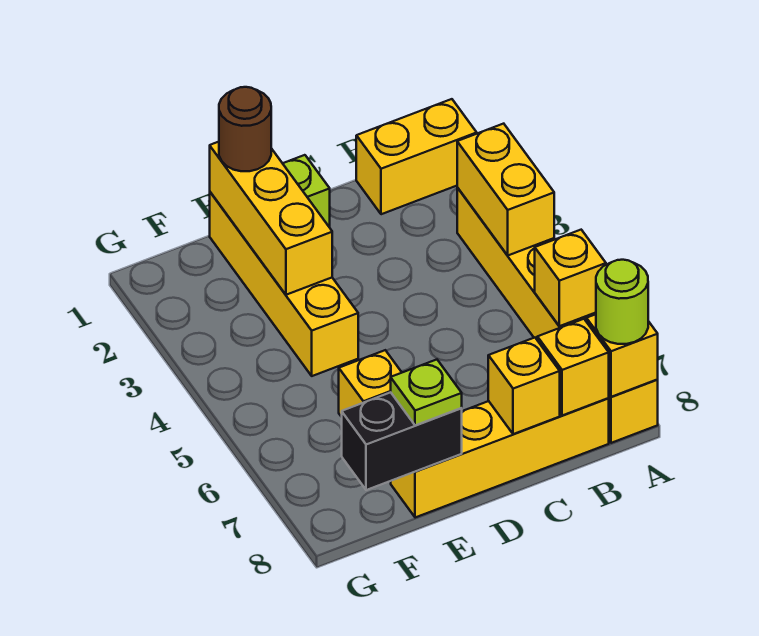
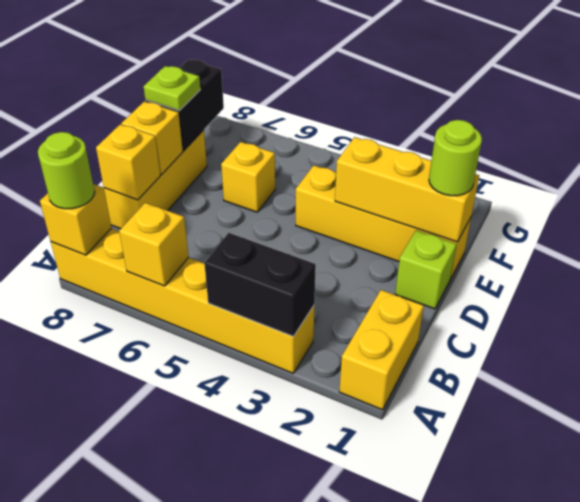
yellow brick A3:A4 level 2 -> black brick A3:A4 level 2
yellow brick B8:E8 level 1 -> yellow brick C8:E8 level 1
yellow brick B8 level 2 -> yellow brick D8 level 2
brown round brick E1 level 3 -> lime round brick E1 level 3

